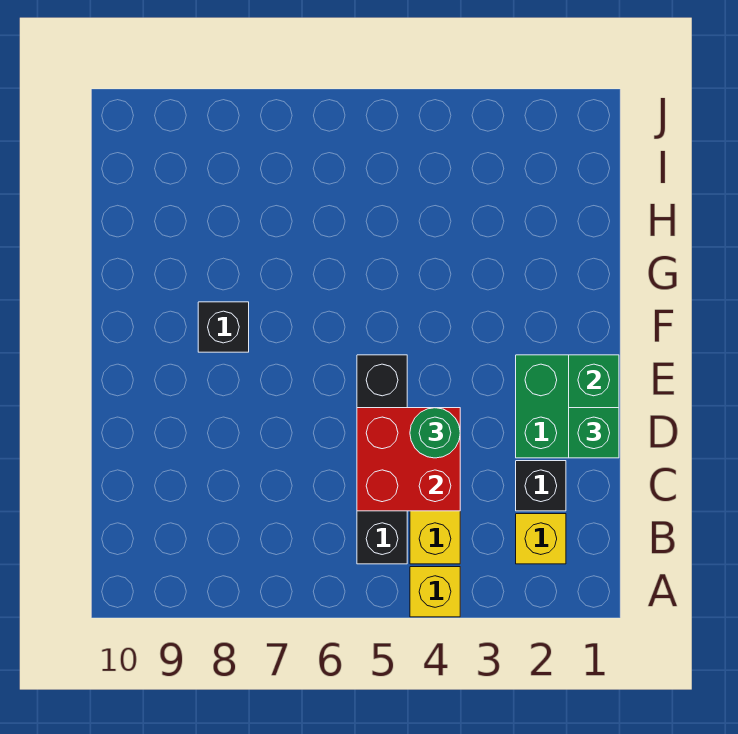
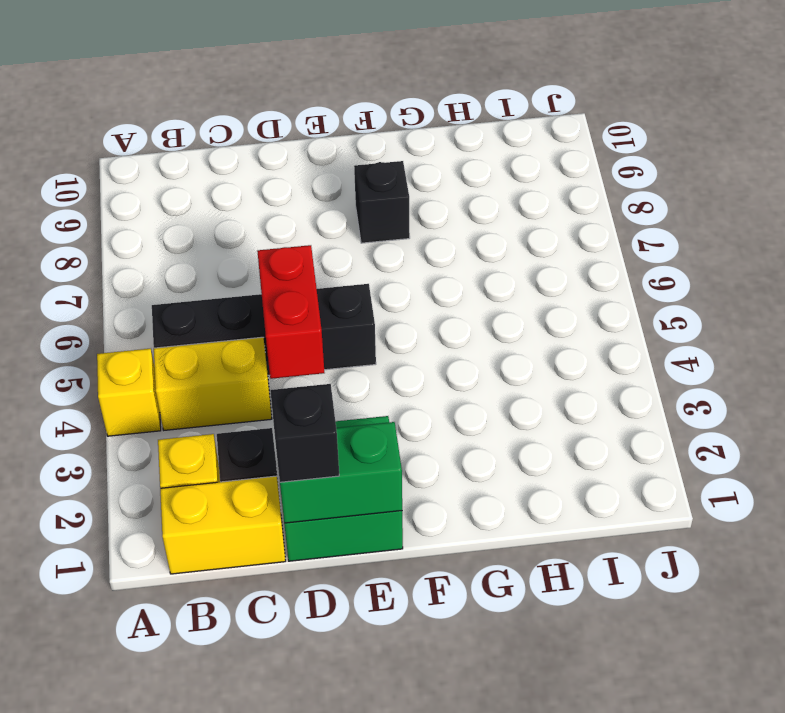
none -> yellow brick B1:C1 level 1
red brick C4:D5 level 2 -> red brick D4:D5 level 2
green brick D1 level 3 -> black brick D1 level 3
green round brick D4 level 3 -> none

